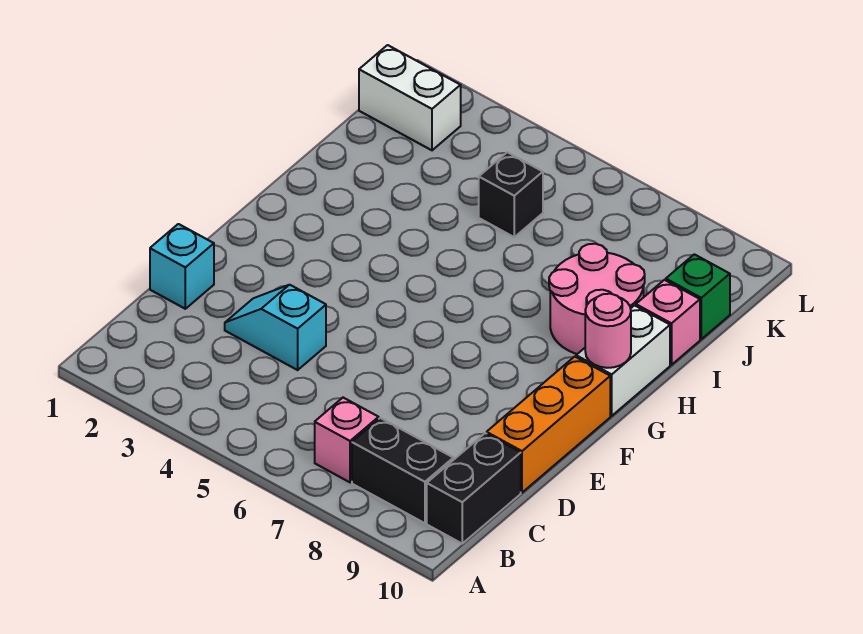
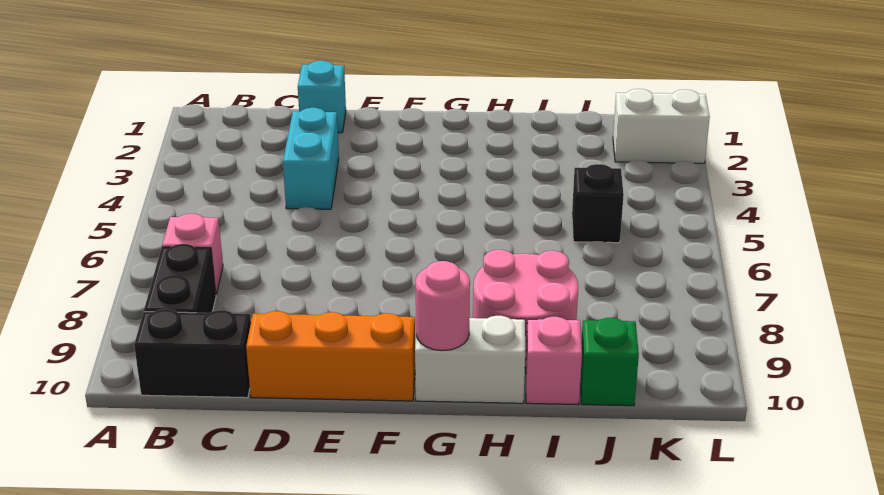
cyan slope D3:D4 level 1 top 4 -> cyan brick D3:D4 level 1
white brick K1:K2 level 1 -> white brick K2:L2 level 1

